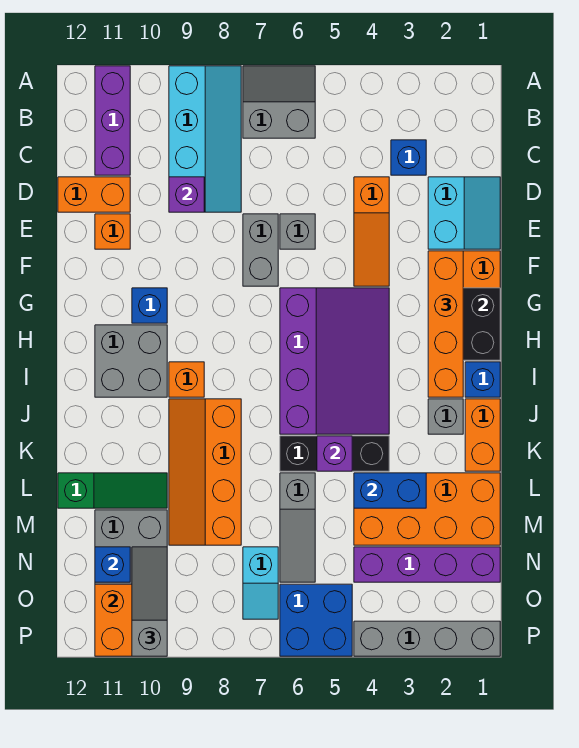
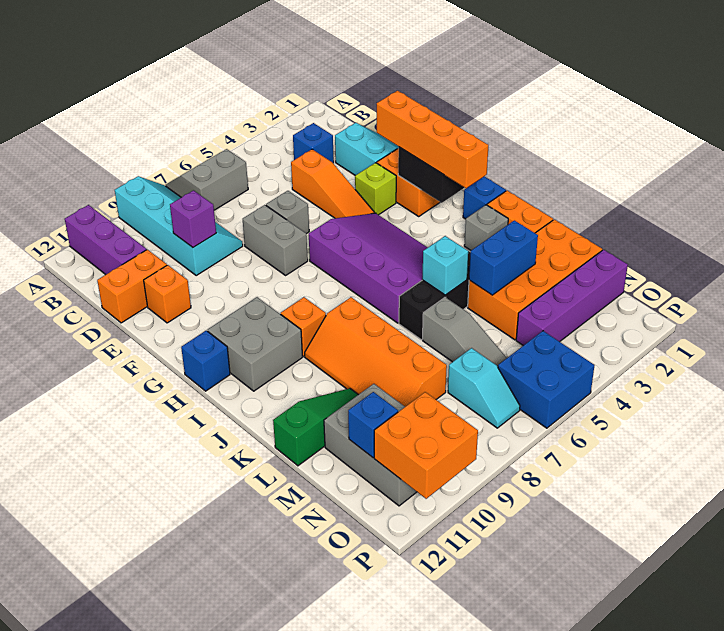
none -> lime brick F3 level 1
blue brick G10 level 1 -> blue brick H12 level 1
purple brick K5 level 2 -> cyan brick K5 level 2
grey slope N10:P10 level 3 top P -> none
grey brick P1:P4 level 1 -> none

